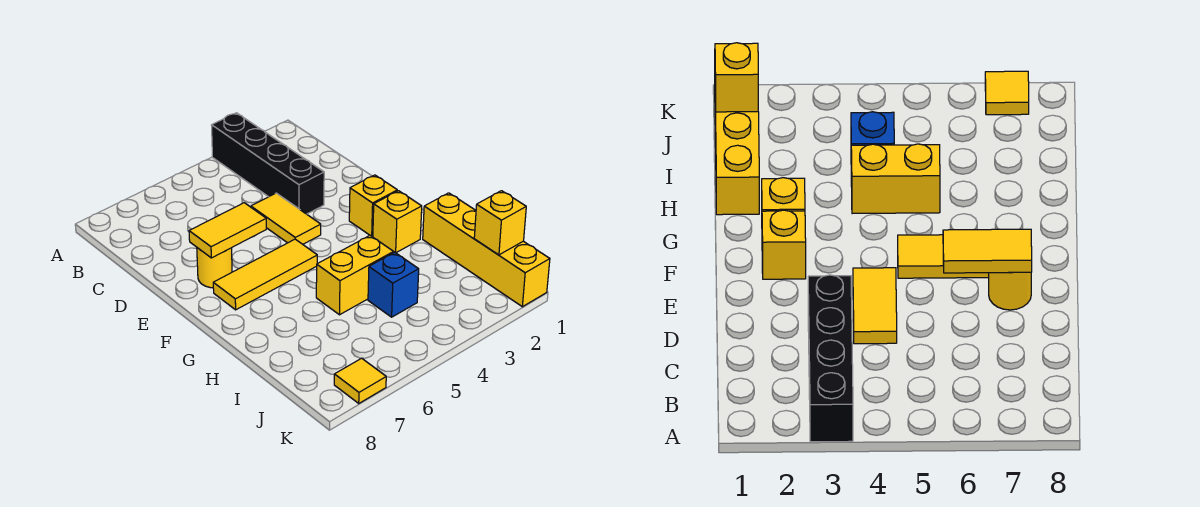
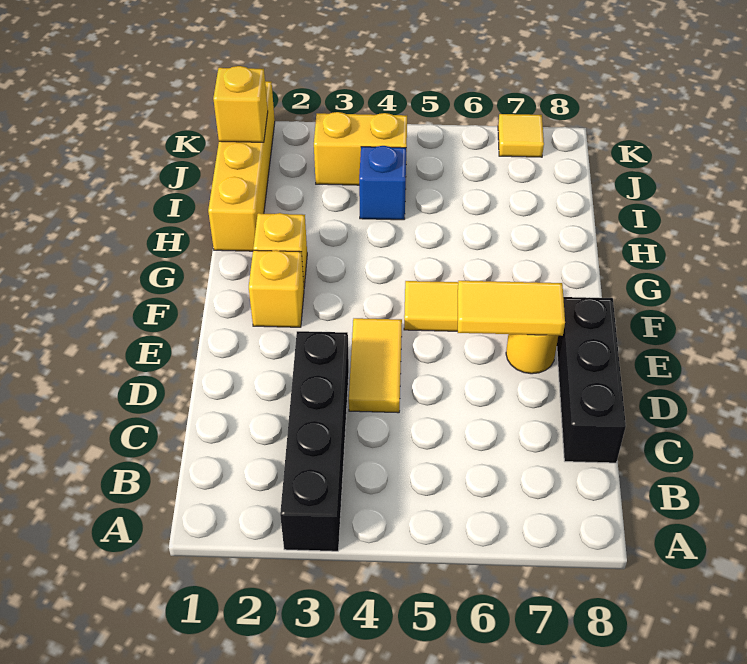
none -> black brick C8:E8 level 1
yellow brick H4:H5 level 1 -> yellow brick J3:J4 level 1

